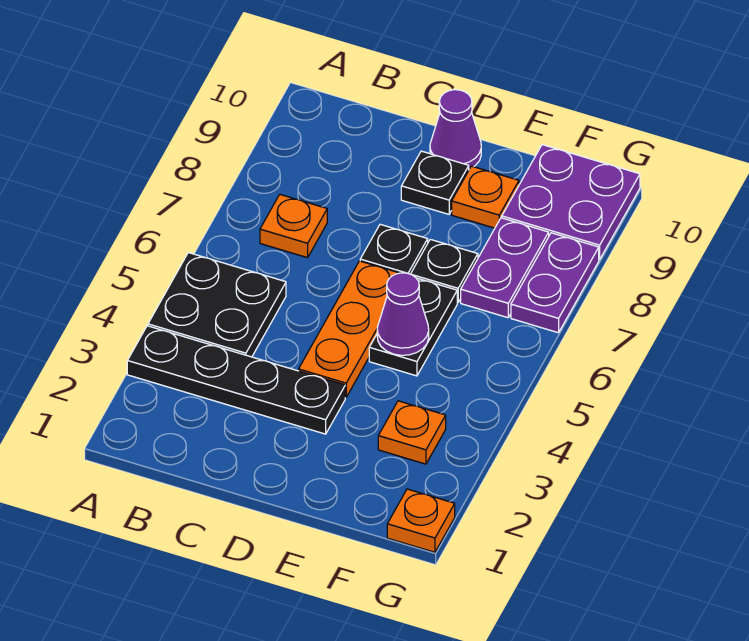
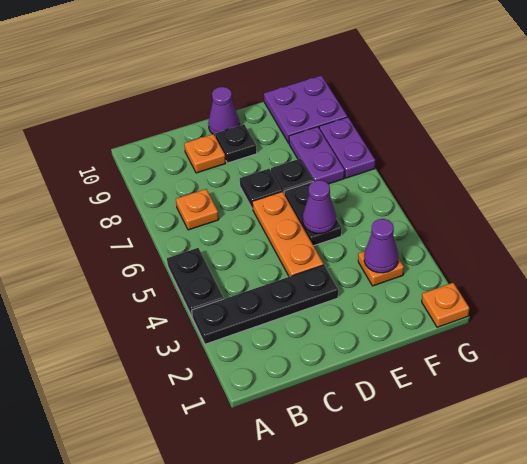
black plate A4:B5 level 1 -> black plate A4:A5 level 1
orange plate E9 level 1 -> orange plate C9 level 1
none -> purple cone F3 level 2

